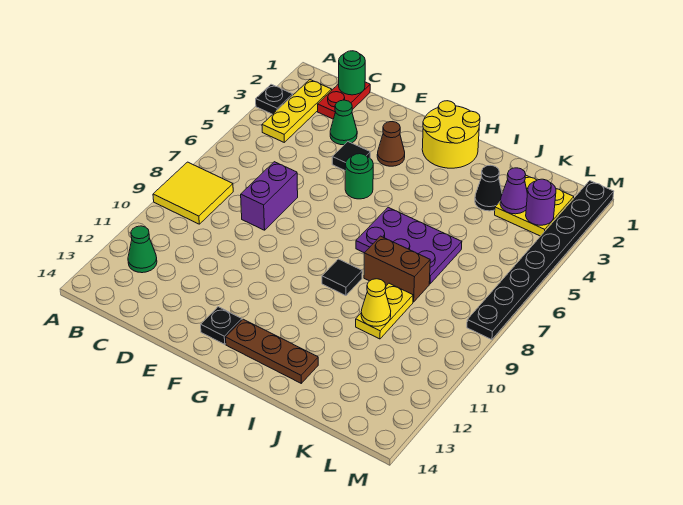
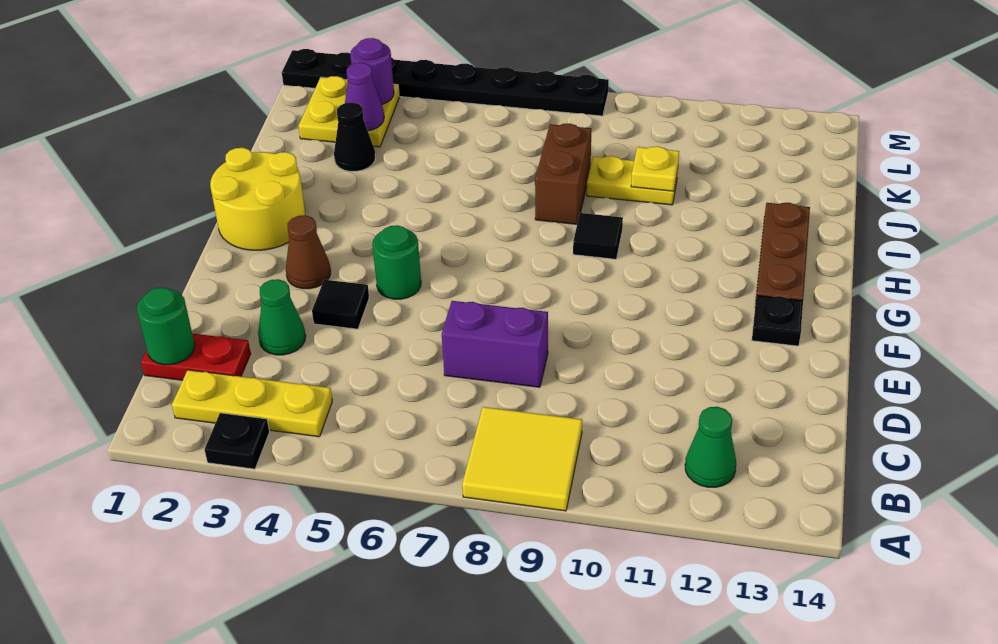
purple plate H6:J7 level 1 -> none
yellow cone J10 level 2 -> yellow plate J10 level 2

